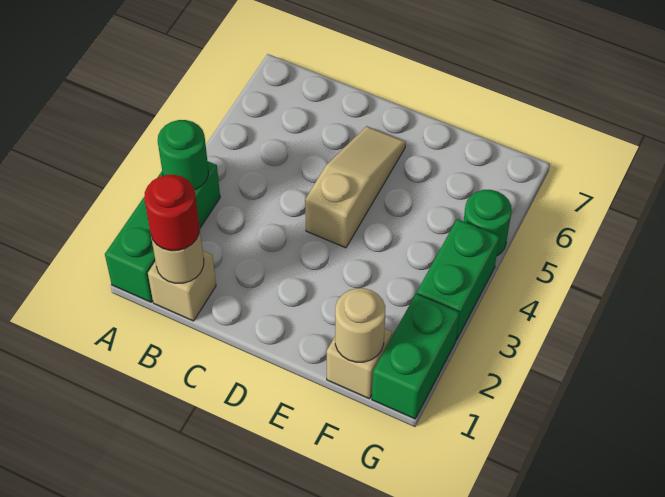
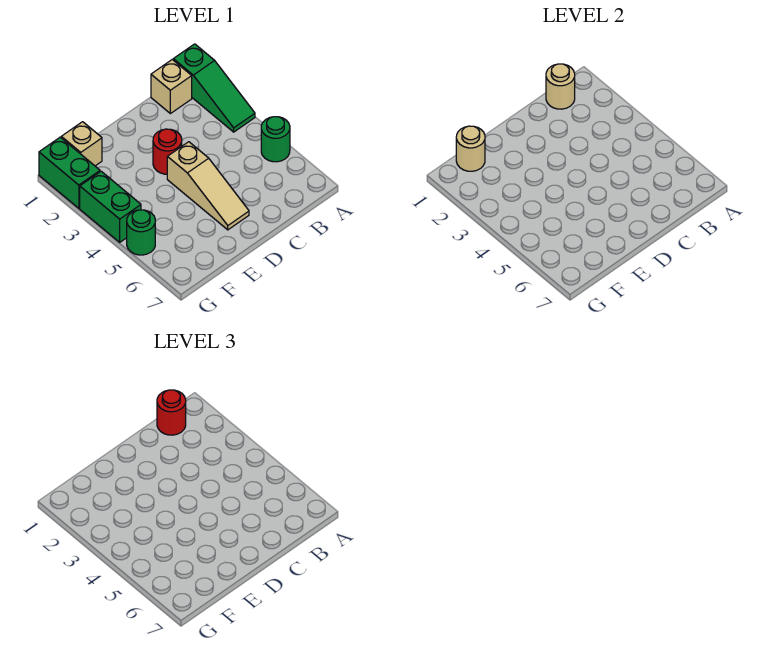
green brick A1:A3 level 1 -> green slope A1:A3 level 1 top 1
green round brick A3 level 2 -> green round brick A5 level 1
none -> red round brick D3 level 1

